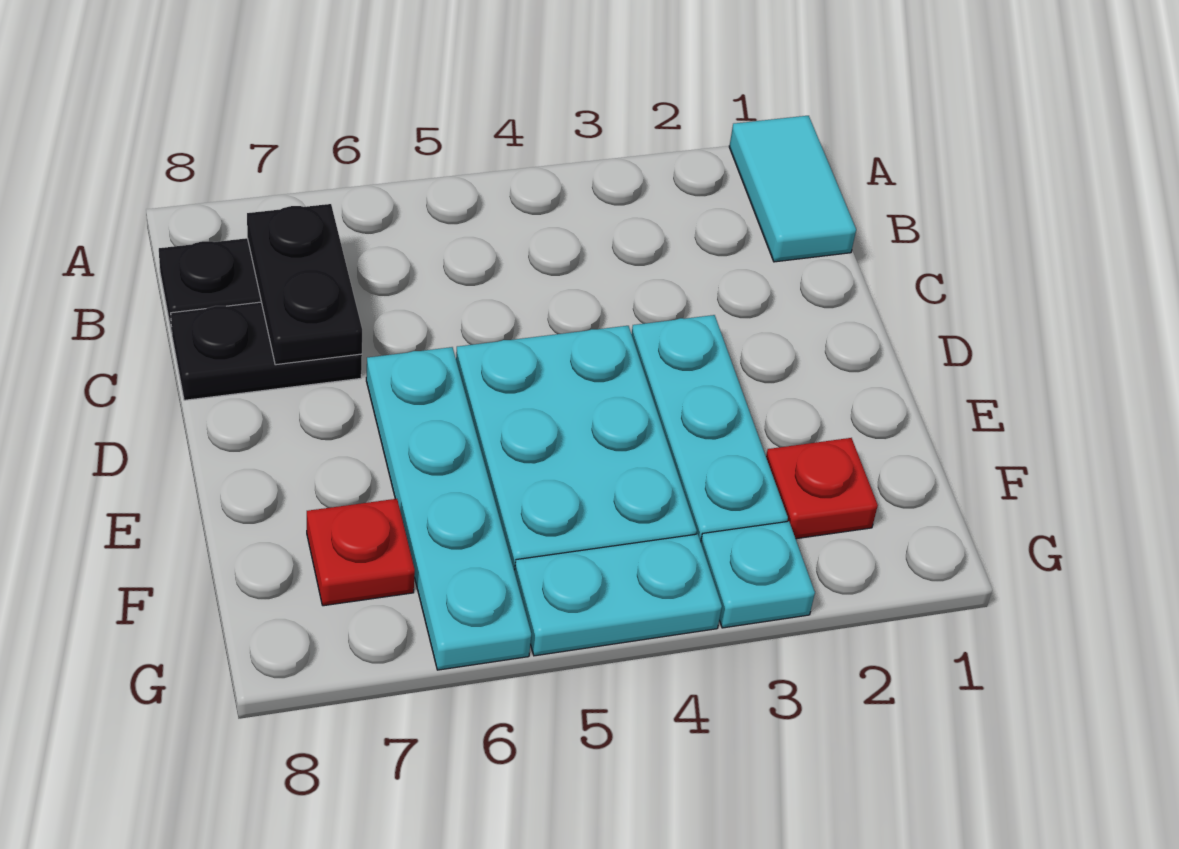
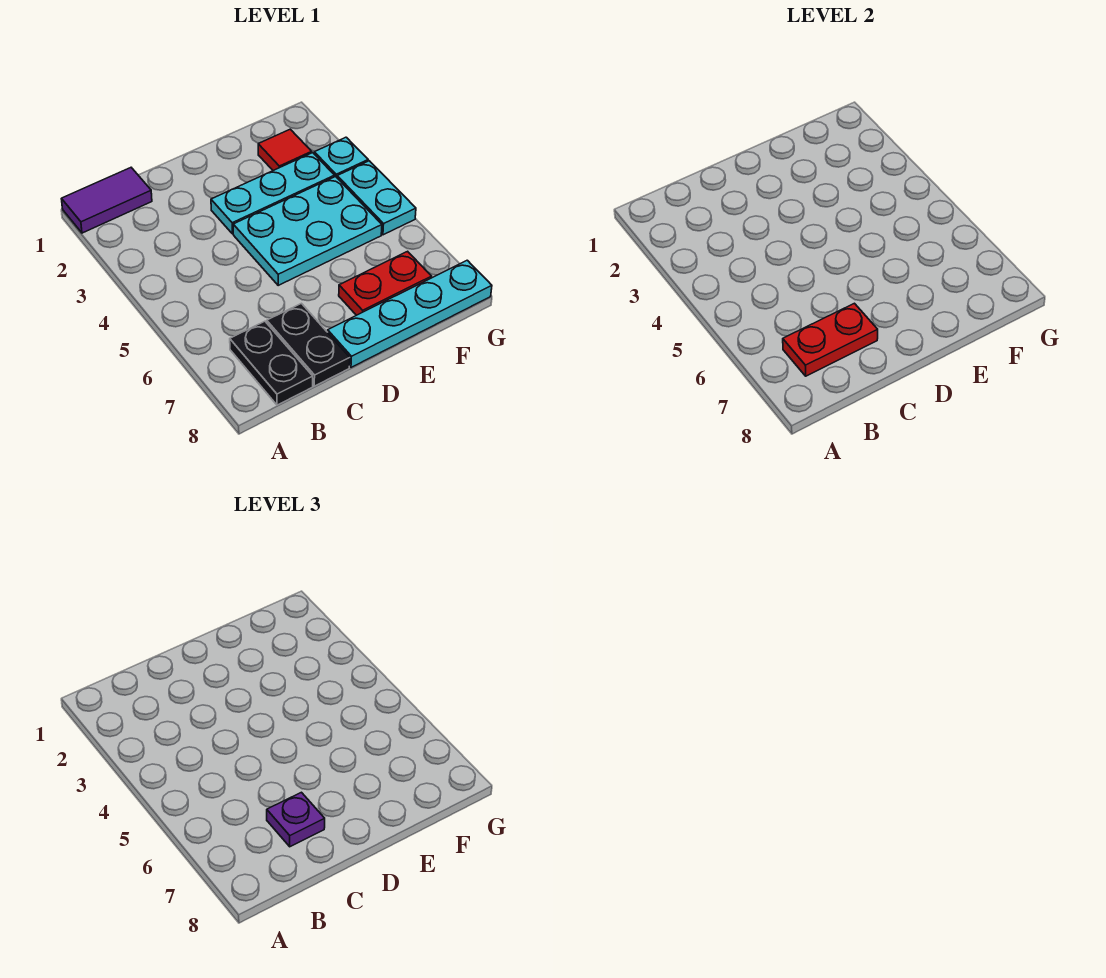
cyan tile A1:B1 level 1 -> purple tile A1:B1 level 1
black plate B7:C7 level 2 -> red plate B7:C7 level 2
none -> purple plate C7 level 3
cyan plate D6:G6 level 1 -> cyan plate D8:G8 level 1
red plate F2 level 1 -> red tile F2 level 1
red plate F7 level 1 -> red plate E7:F7 level 1

